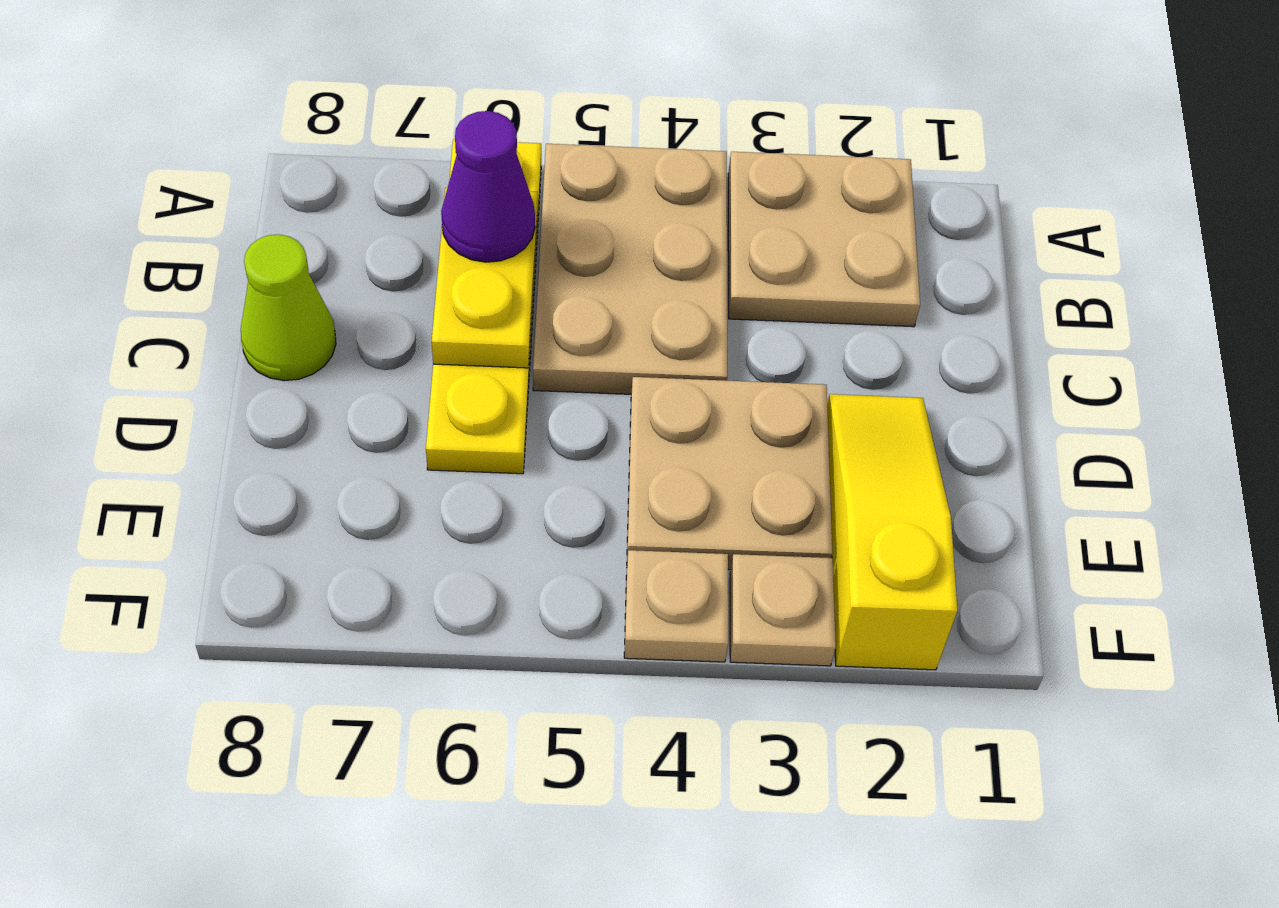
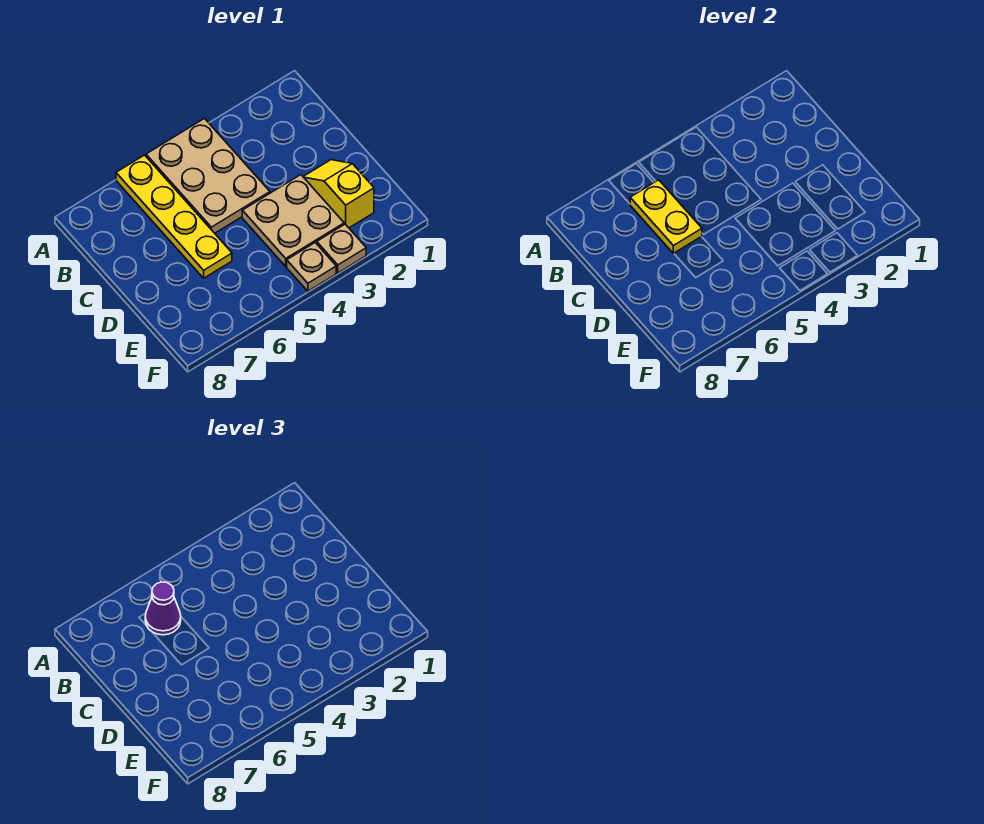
tan plate A2:B3 level 1 -> none
lime cone C8 level 1 -> none
yellow slope D2:F2 level 1 top F -> yellow slope D2:E2 level 1 top E

